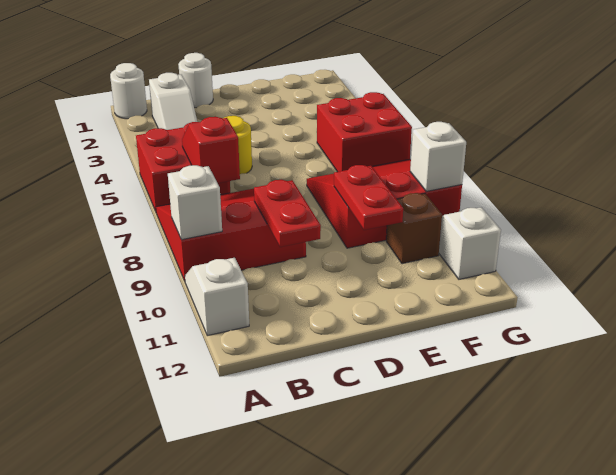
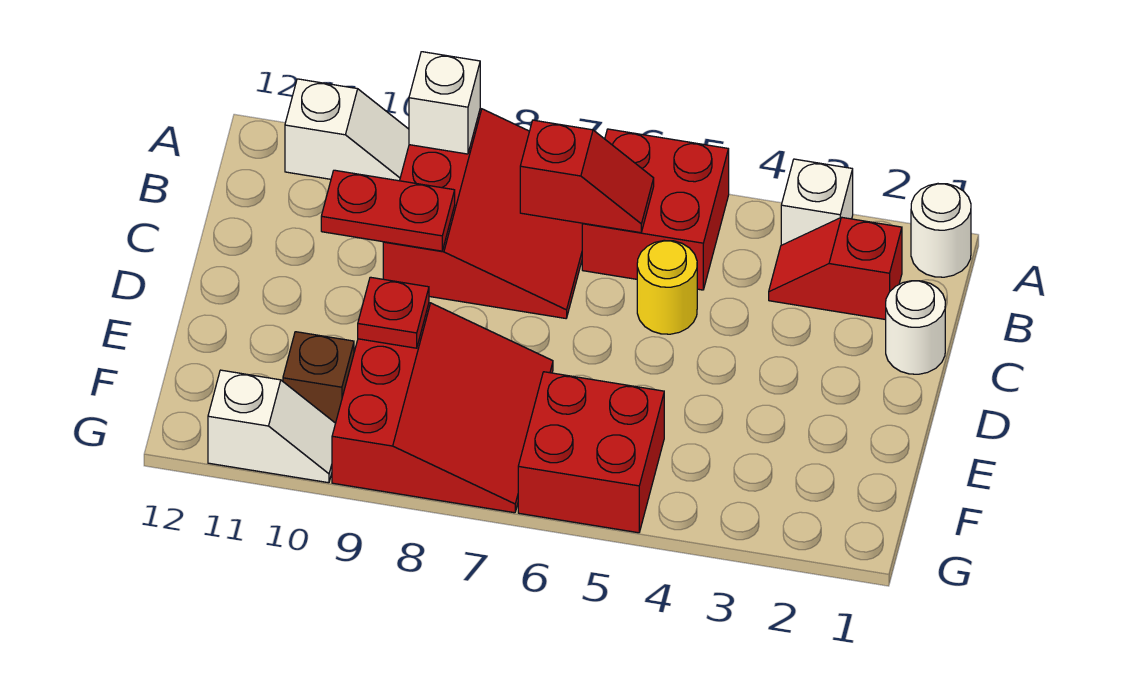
white slope B2:B3 level 1 top 2 -> red slope B2:B3 level 1 top 2
red plate E9:E10 level 2 -> red plate E9 level 2
white brick G9 level 2 -> white brick A3 level 1

